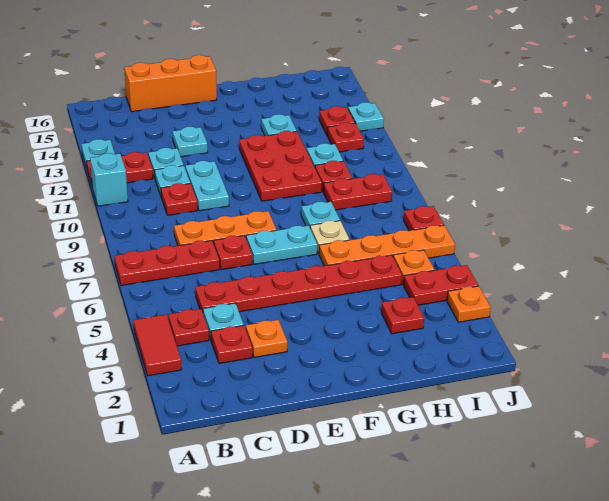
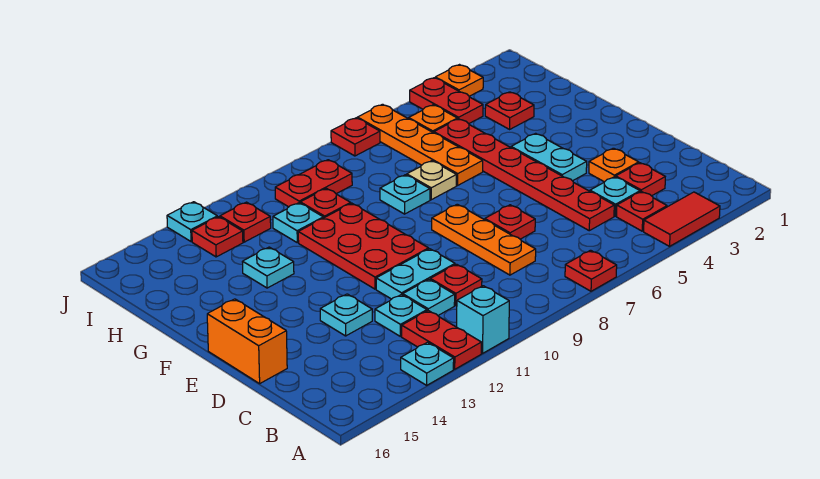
red plate A7:C7 level 1 -> red plate A7 level 1
orange brick C16:E16 level 1 -> orange brick D16:E16 level 1
cyan plate E7:F7 level 1 -> cyan plate E4:F4 level 1
red plate F10:G12 level 1 -> red plate E10:G11 level 1
red plate H9:I9 level 1 -> red plate I9:I10 level 1

